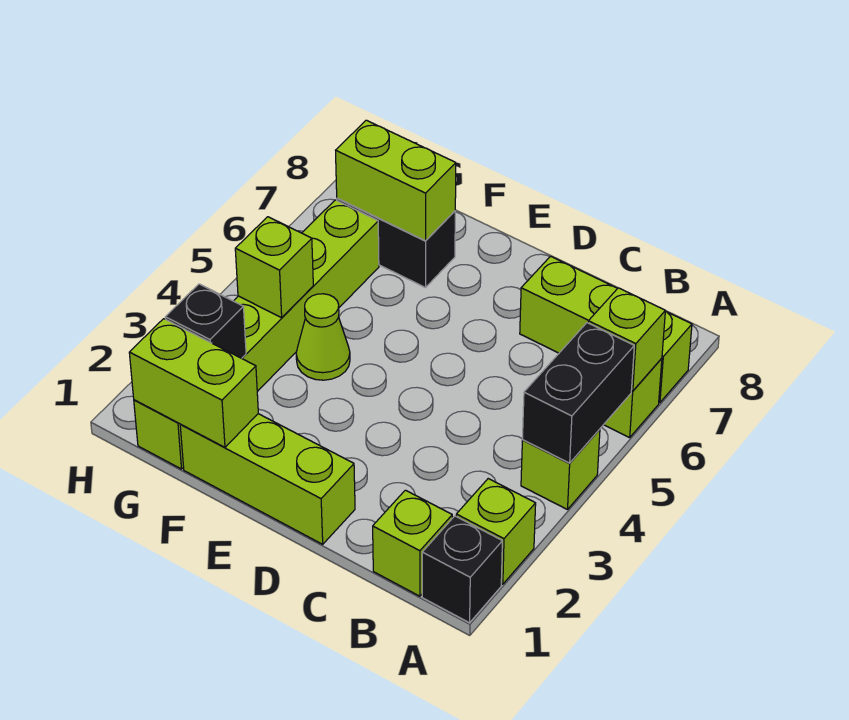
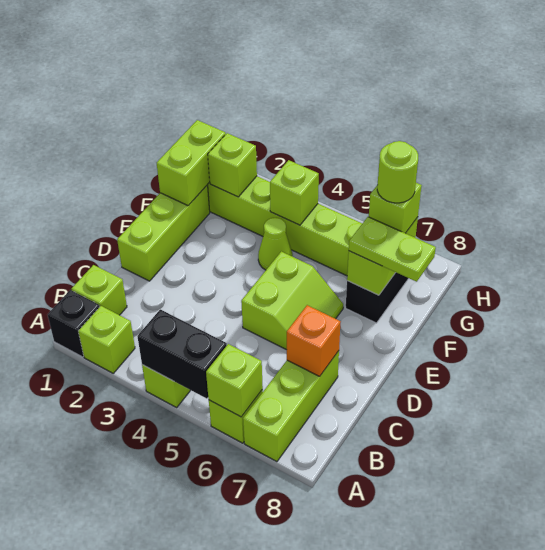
none -> orange brick C7 level 2
none -> lime slope D5:E6 level 1 top 5
none -> lime plate F7:F8 level 3
black brick G2 level 2 -> lime brick G2 level 2
none -> lime brick G7 level 3
none -> lime round brick G7 level 4

